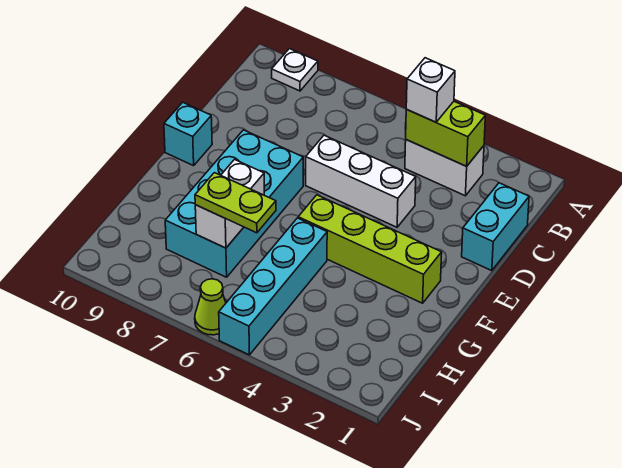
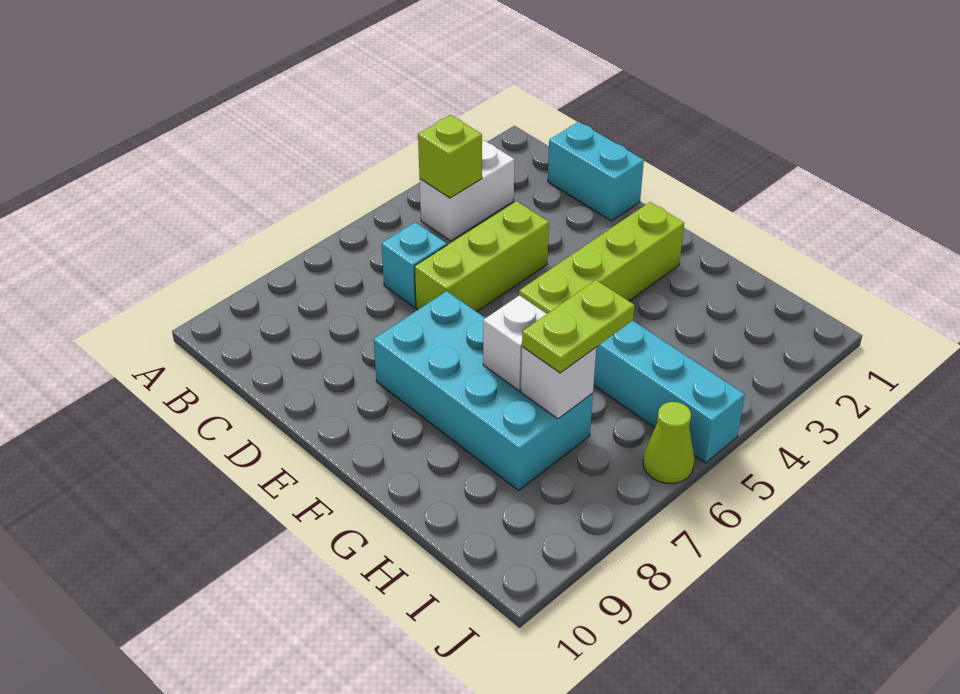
white plate A9 level 1 -> none
lime brick B3:B4 level 2 -> lime brick B4 level 2
white brick B4 level 3 -> none
white brick D4:D6 level 1 -> lime brick D4:D6 level 1
cyan brick E10 level 1 -> cyan brick C6 level 1

